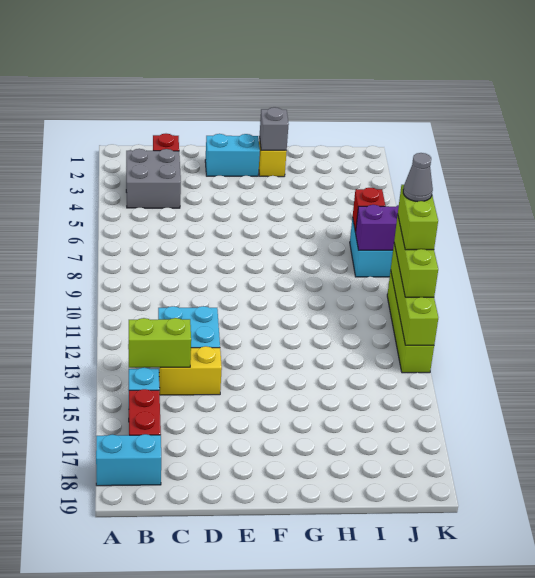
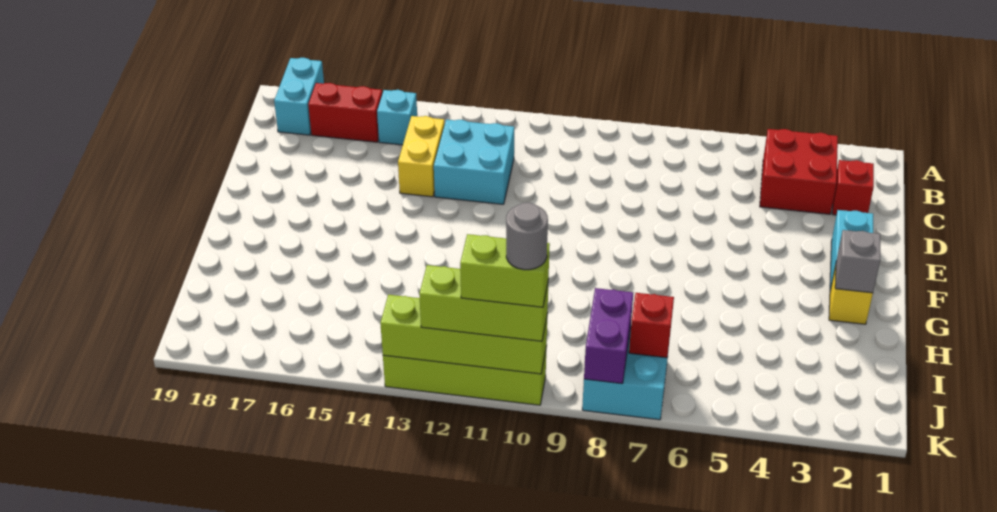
grey brick B3:C4 level 1 -> red brick B3:C4 level 1
lime brick B14:C14 level 2 -> none
grey cone K10 level 5 -> grey round brick K10 level 5

